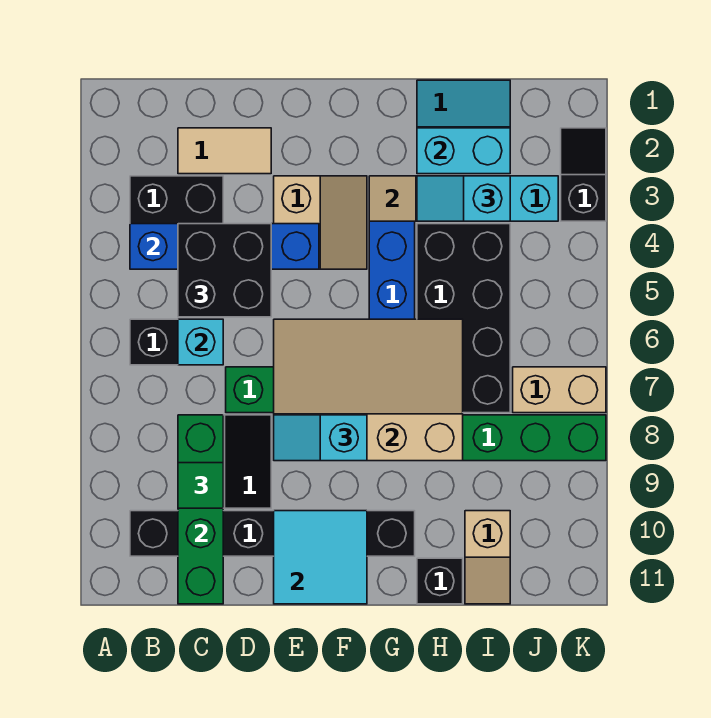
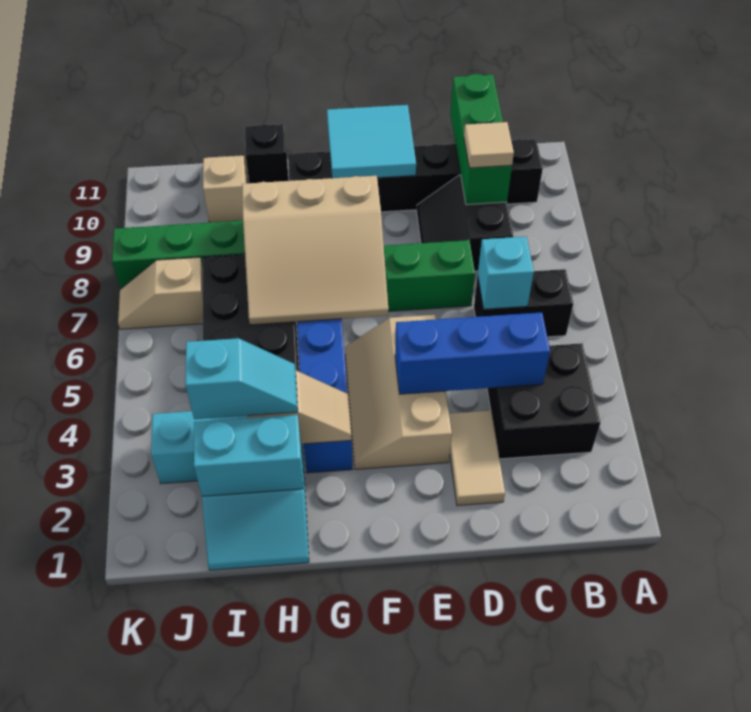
blue brick B4:E4 level 2 -> blue brick C4:E4 level 2
tan tile C2:D2 level 1 -> tan tile D2:D3 level 1
black brick C4:D5 level 3 -> none
green brick C8:C11 level 2 -> green brick C9:C11 level 2
green tile C9 level 3 -> tan tile C9 level 3
tan slope E3:F4 level 1 top E -> tan slope E3:F5 level 1 top E
tan slope E6:H8 level 2 top 8 -> tan slope F6:H8 level 2 top 8
cyan slope E8:F8 level 3 top F -> none
tan brick J7:K7 level 1 -> tan slope J7:K7 level 1 top J
black slope K2:K3 level 1 top 3 -> none

